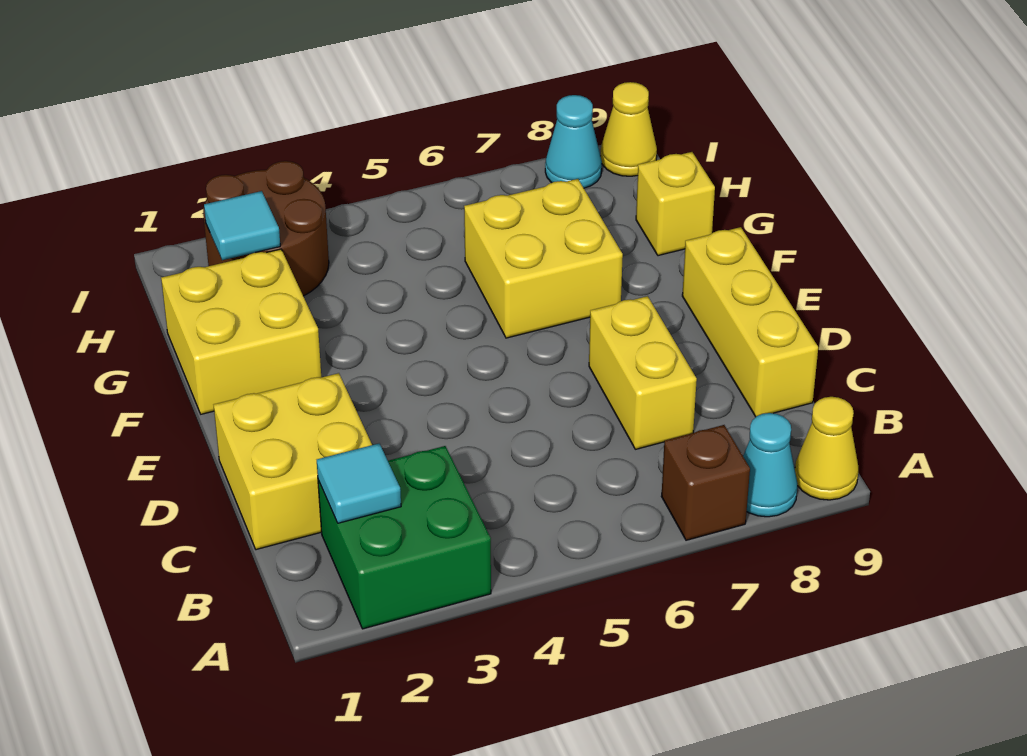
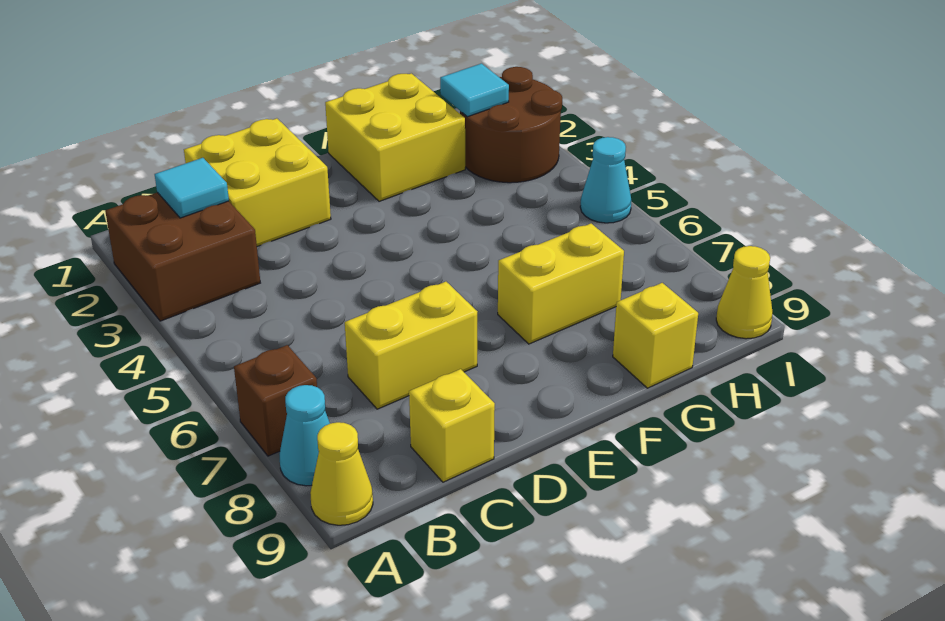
green brick A2:B3 level 1 -> brown brick A2:B3 level 1
yellow brick C9:E9 level 1 -> yellow brick C9 level 1
yellow brick F6:G7 level 1 -> yellow brick F7:G7 level 1
cyan cone I8 level 1 -> cyan cone I5 level 1

